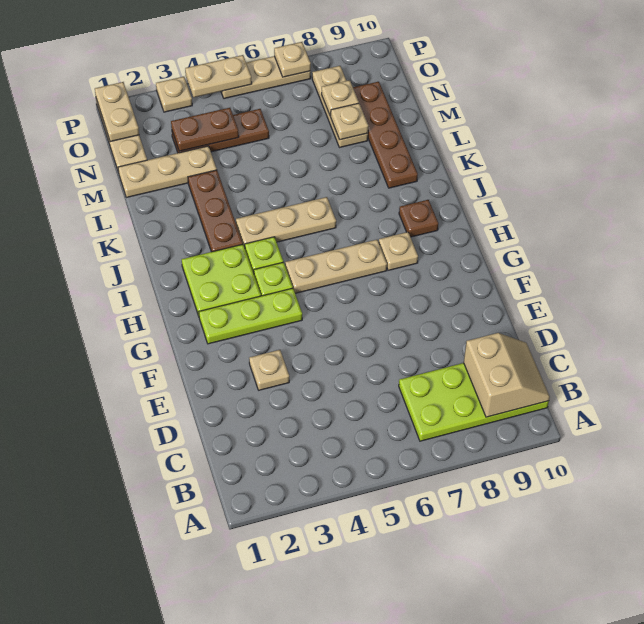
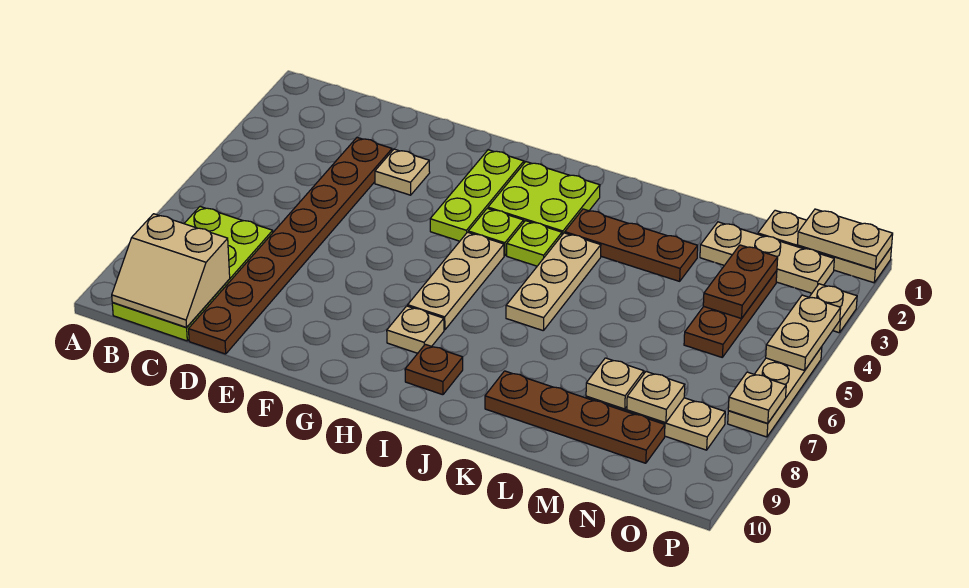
none -> brown plate D3:D10 level 1
tan plate M1:M3 level 1 -> tan plate M2:O2 level 1

